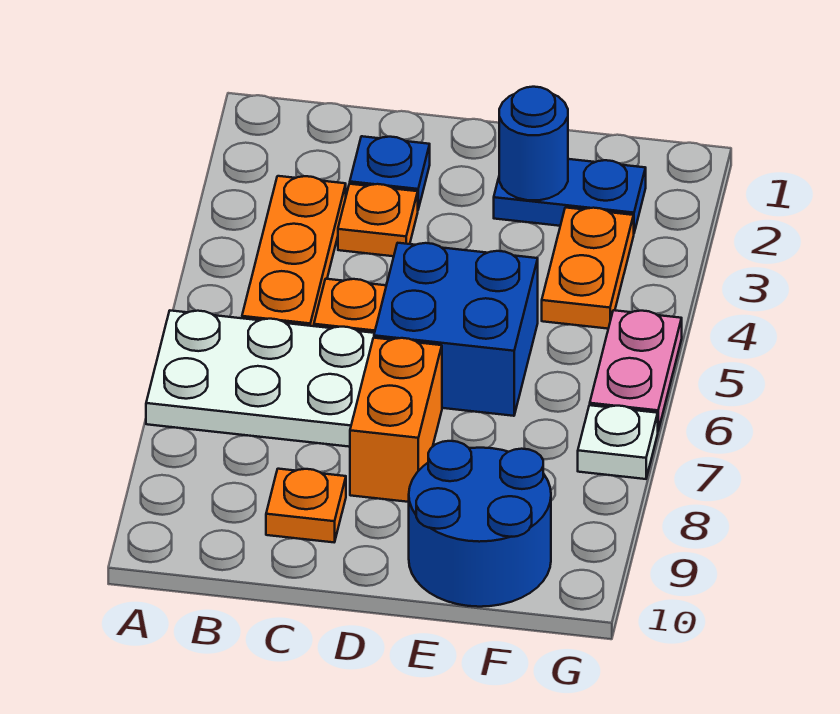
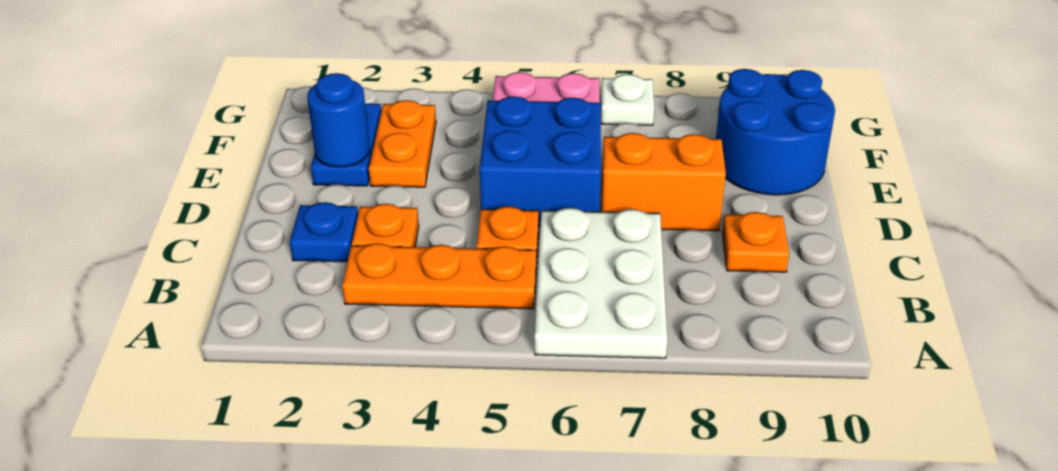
orange plate F3:F4 level 1 -> orange plate E3:F3 level 1

